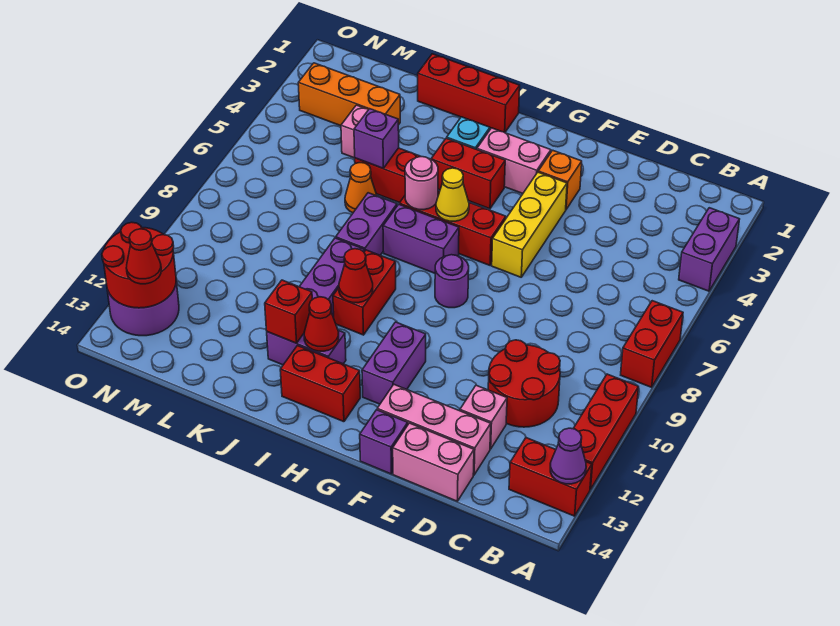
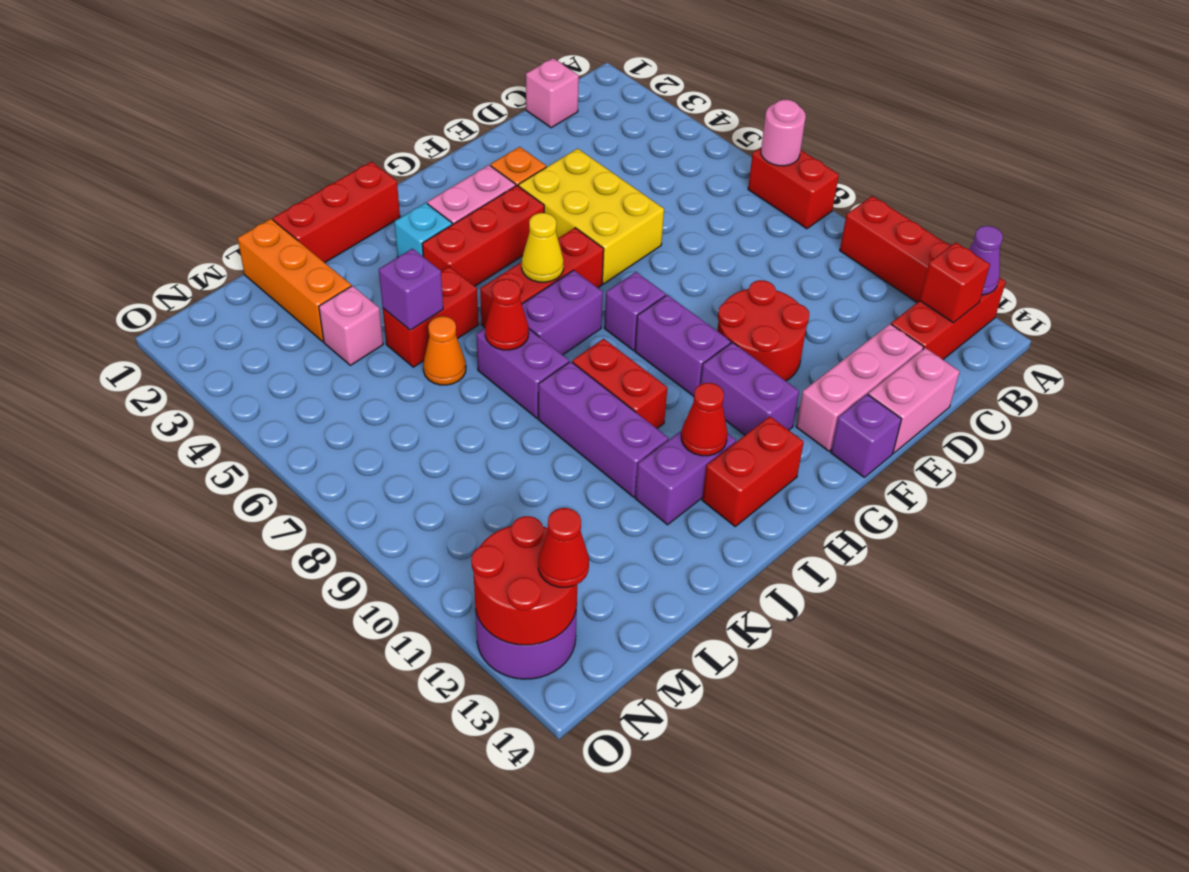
purple brick A3:A4 level 1 -> purple brick G9:G10 level 1
red brick A13:B13 level 1 -> red brick A13:C13 level 1
red round brick C10:D11 level 1 -> red round brick E10:F11 level 1
pink brick D12 level 1 -> pink brick C1 level 1
yellow brick F4:F6 level 1 -> yellow brick E4:F6 level 1
purple round brick G8 level 1 -> purple brick G8 level 1
red brick H4:I4 level 1 -> red brick G4:I4 level 1
pink round brick I6 level 2 -> pink round brick A7 level 2
red cone I10 level 2 -> red cone J7 level 2
red brick J12 level 2 -> red brick B13 level 2
orange brick L3:N3 level 1 -> orange brick L1:L3 level 1

